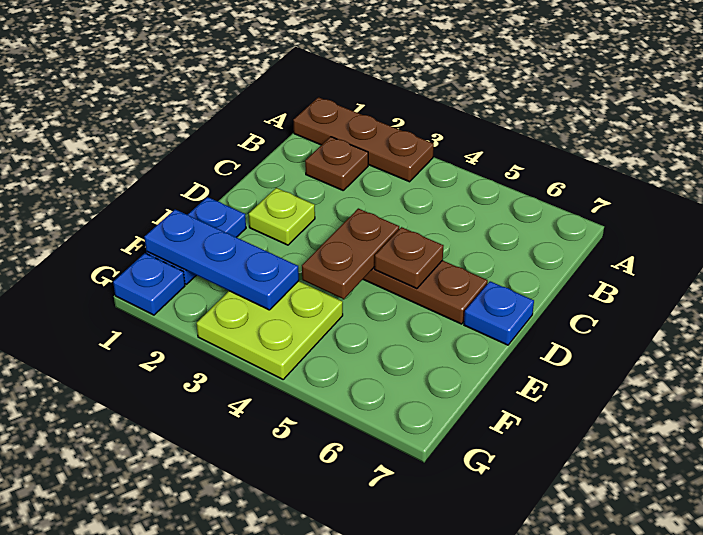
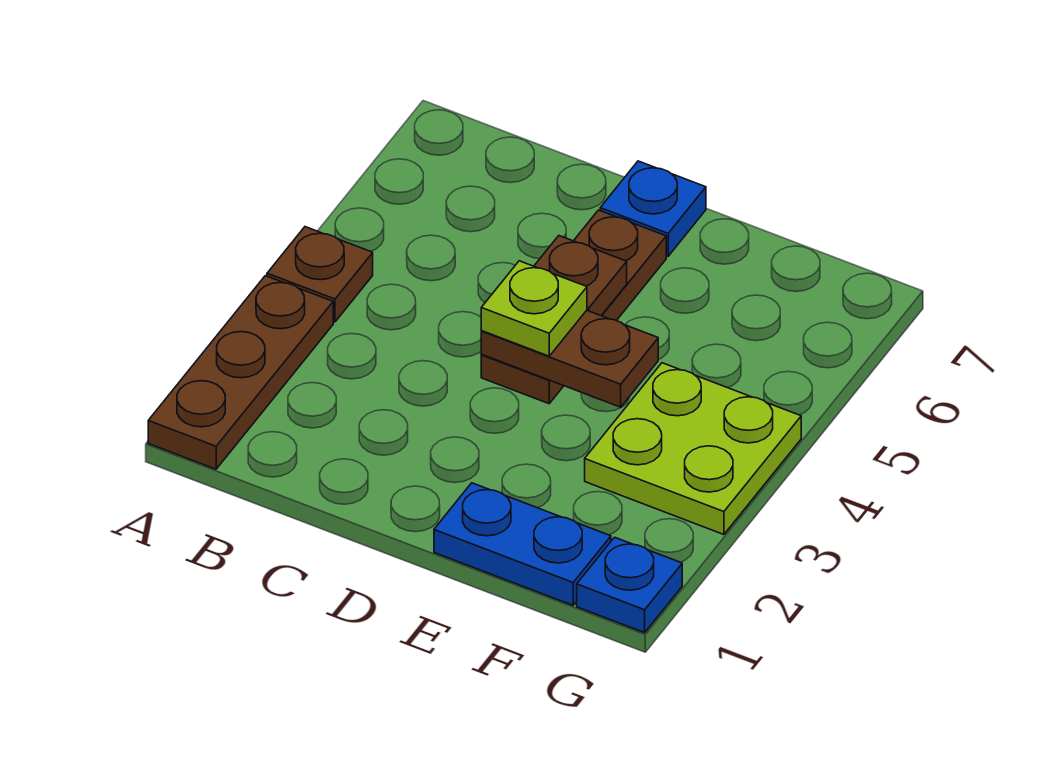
brown plate B2 level 1 -> brown plate A4 level 1
lime plate D2 level 1 -> lime plate D4 level 3
blue plate F1:F3 level 2 -> none

